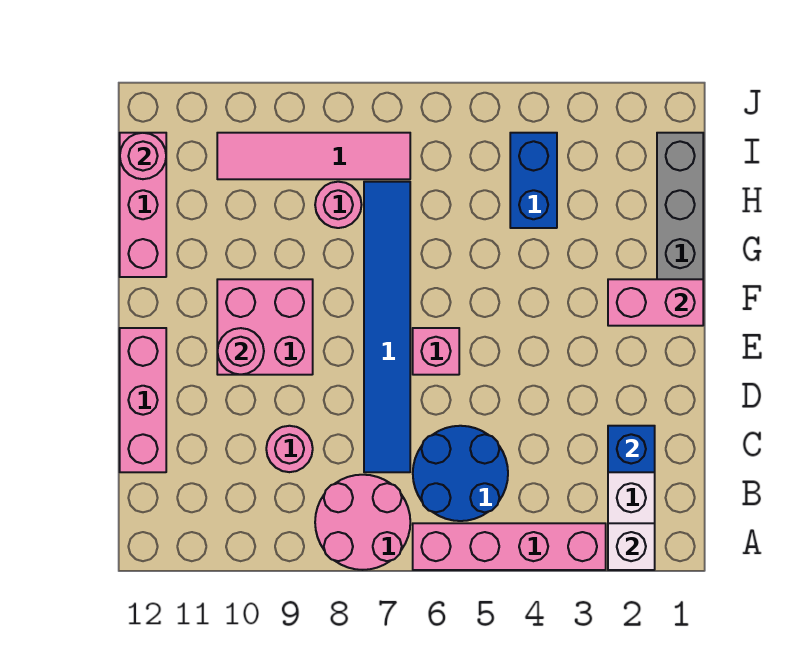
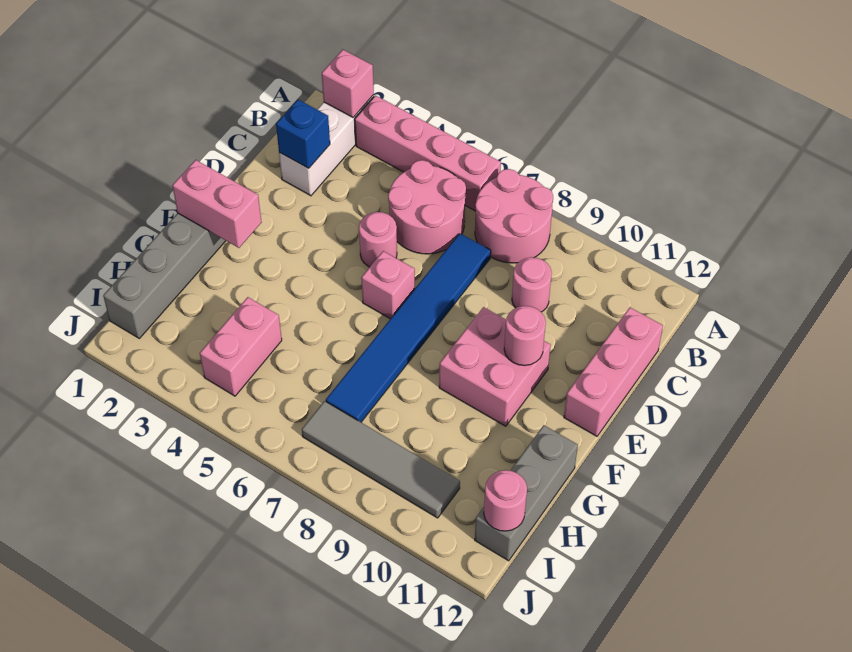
white brick A2 level 2 -> pink brick A2 level 2
blue round brick B5:C6 level 1 -> pink round brick B5:C6 level 1
pink brick G12:I12 level 1 -> grey brick G12:I12 level 1
blue brick H4:I4 level 1 -> pink brick H4:I4 level 1
pink round brick H8 level 1 -> pink round brick D5 level 1
pink tile I7:I10 level 1 -> grey tile I7:I10 level 1

